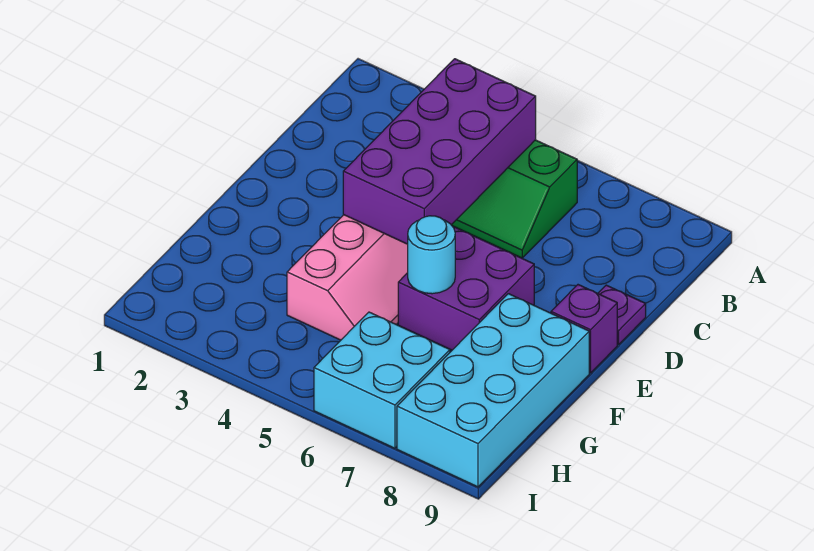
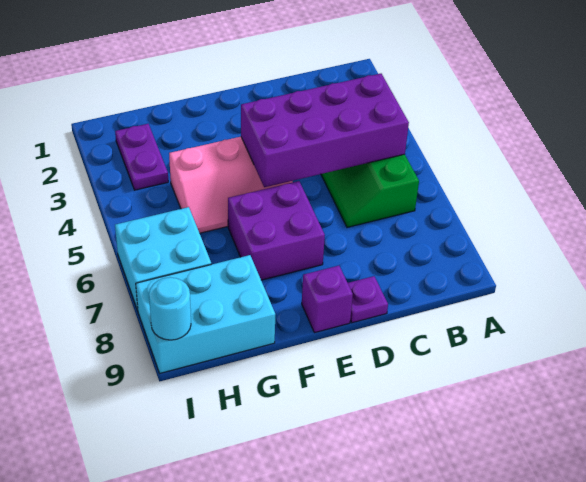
cyan round brick F6 level 2 -> cyan round brick I9 level 2
cyan brick F8:I9 level 1 -> cyan brick G8:I9 level 1
none -> purple plate H2:H3 level 1

